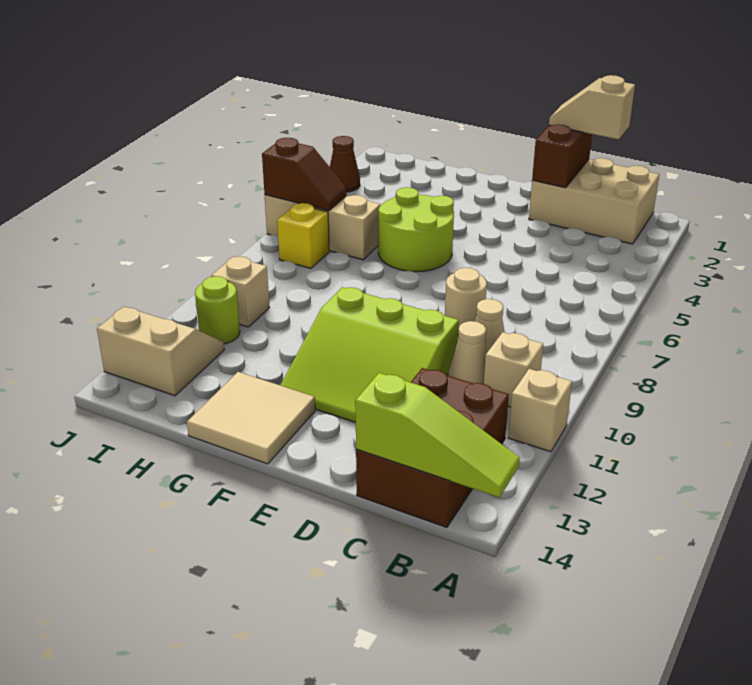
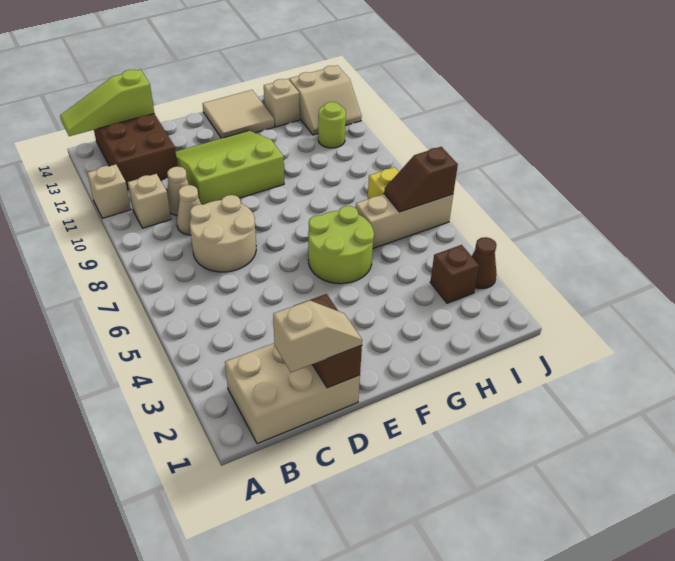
tan round brick D8 level 1 -> tan round brick C7:D8 level 1
none -> brown brick I3 level 1
tan brick I10 level 1 -> tan brick H13 level 1

